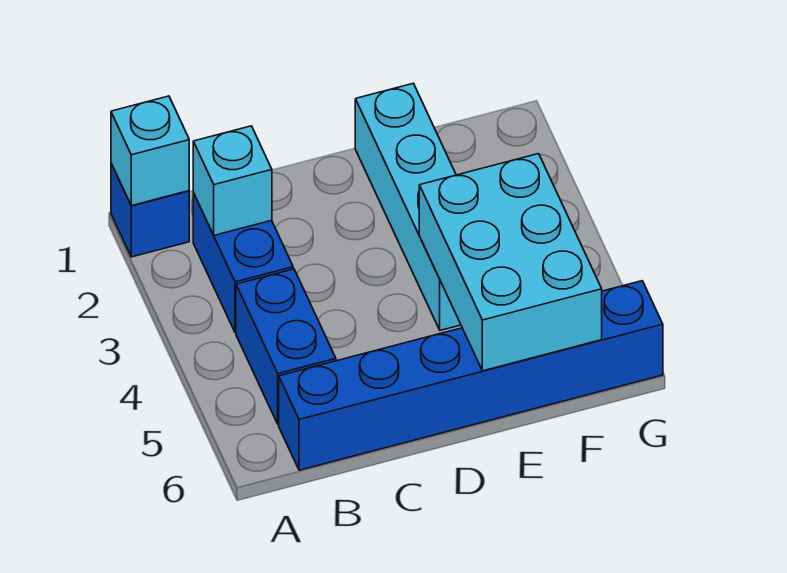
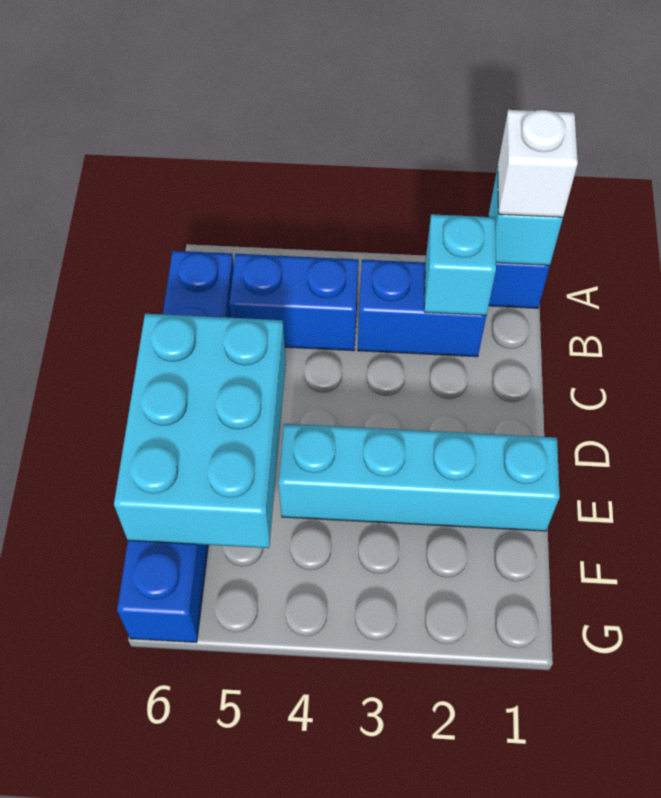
none -> white brick A1 level 3
cyan brick E4:F6 level 2 -> cyan brick D5:F6 level 2

